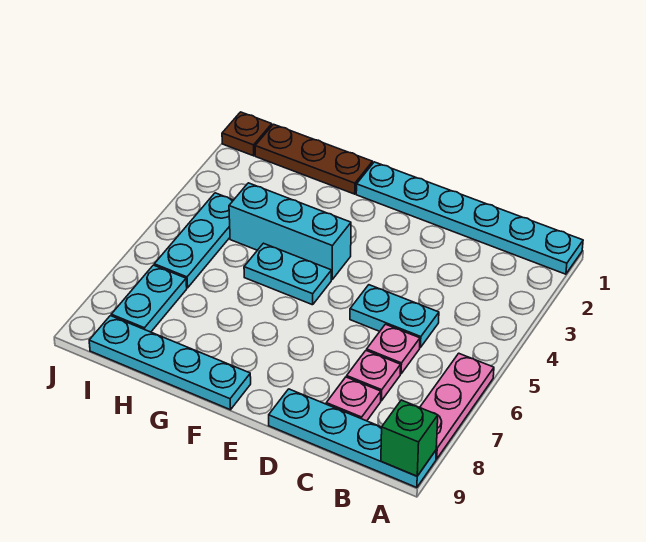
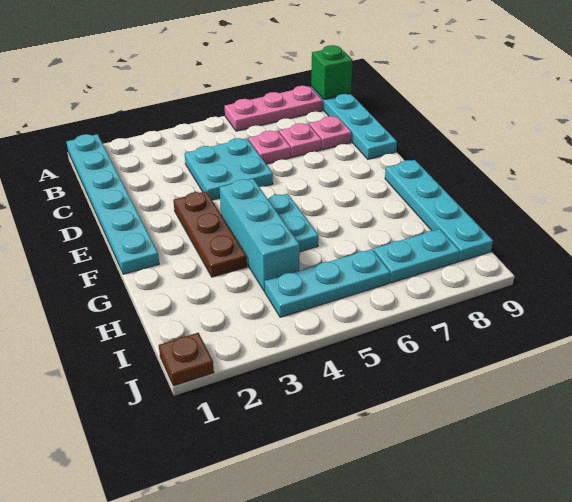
cyan plate C5:D5 level 1 -> cyan plate C4:D5 level 1
brown plate G1:I1 level 1 -> brown plate E3:G3 level 1

